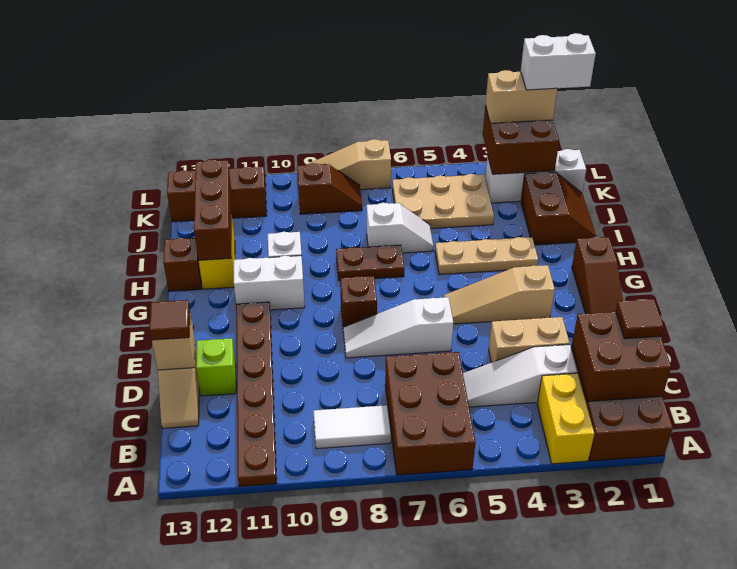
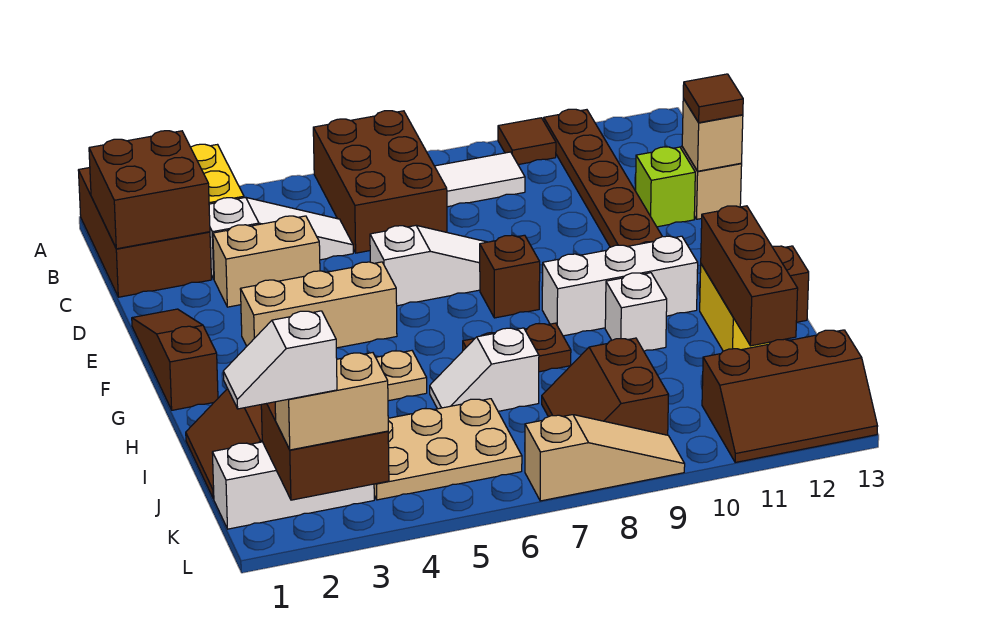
brown tile C1 level 3 -> brown tile A10 level 1
tan slope F3:F5 level 1 top 3 -> tan brick F3:F5 level 1
white brick G10:G11 level 1 -> white brick G9:G11 level 1
brown slope K8:K9 level 1 top 9 -> brown slope J8:K9 level 1 top 9
white brick L1:L2 level 4 -> white slope L1:L2 level 4 top 2

